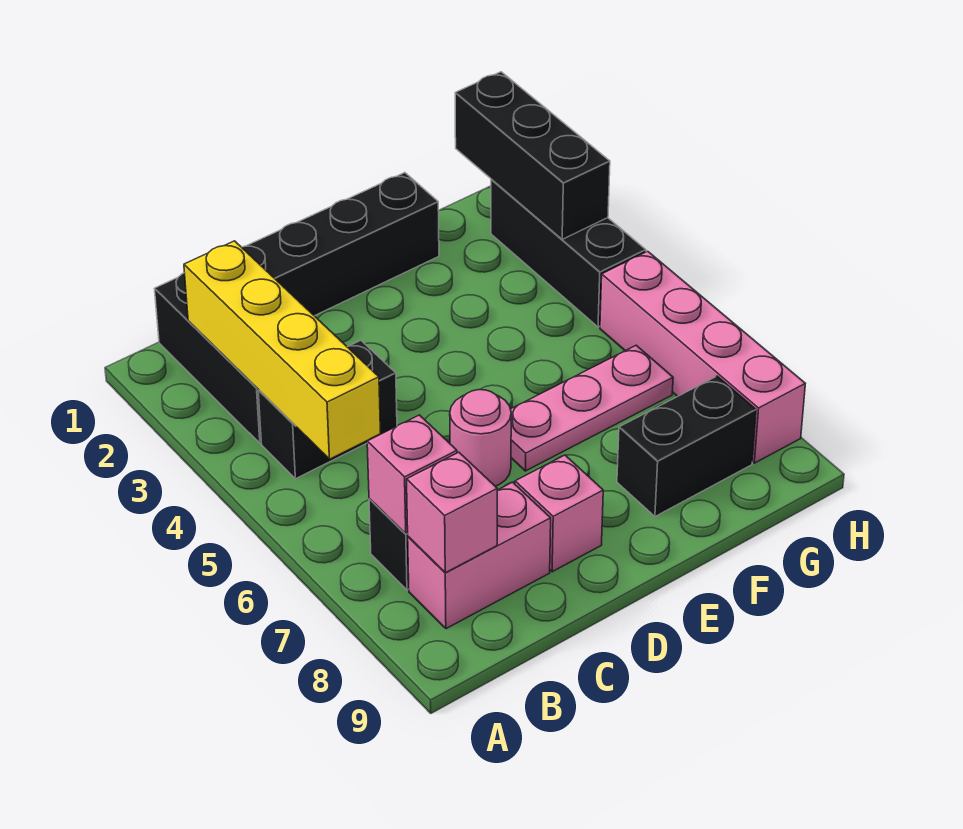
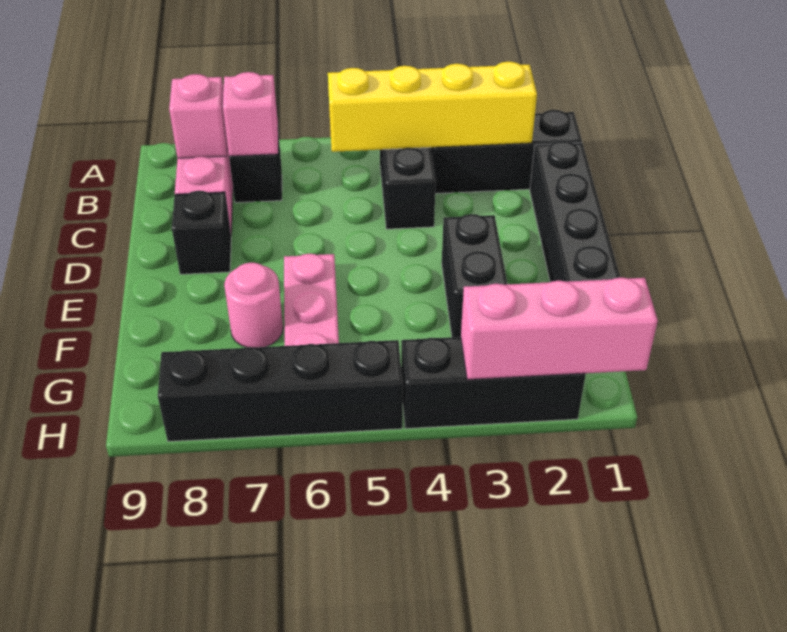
pink round brick D6 level 1 -> pink round brick F7 level 1
pink brick D8 level 1 -> black brick D8 level 1
black brick F8:G8 level 1 -> black brick E3:F3 level 1
black brick H1:H3 level 2 -> pink brick H1:H3 level 2
pink brick H5:H8 level 1 -> black brick H5:H8 level 1

